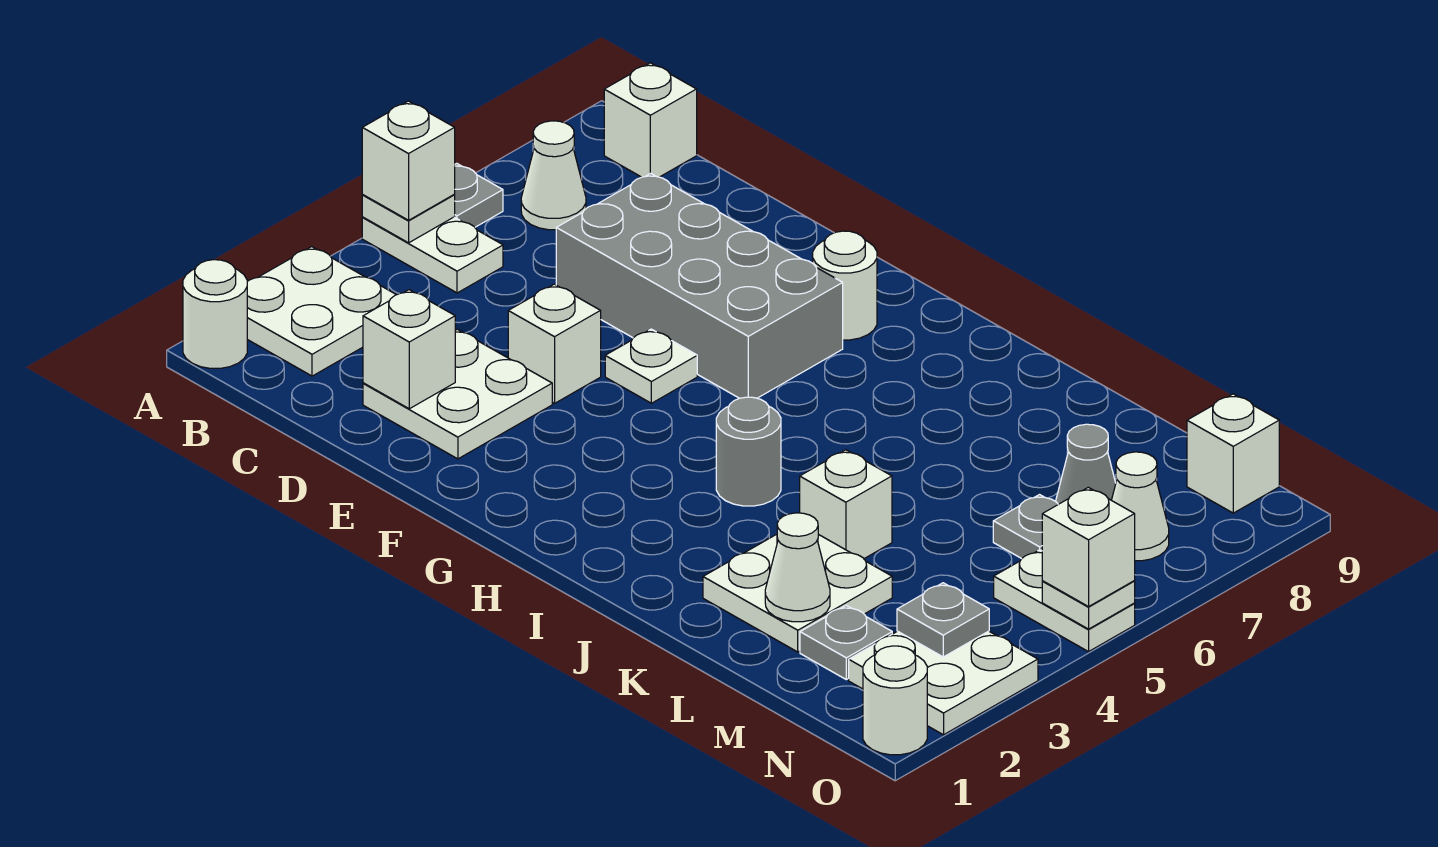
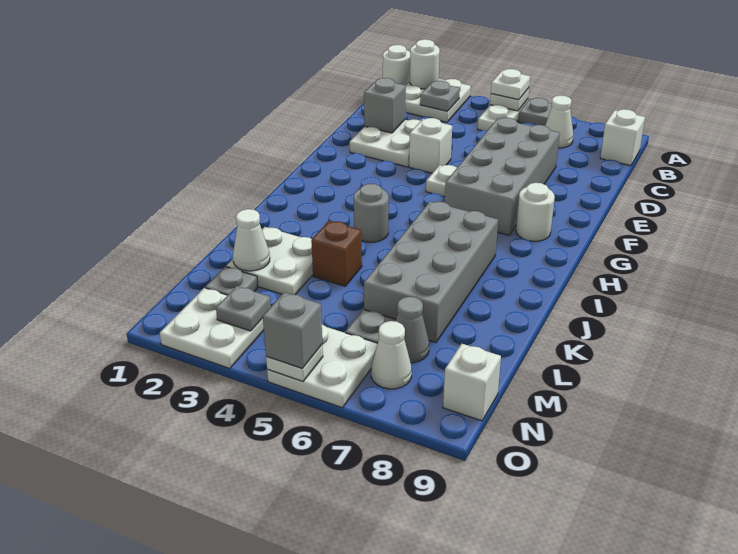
white brick A5 level 3 -> white plate A5 level 3
none -> grey plate B3 level 2
white brick D2 level 2 -> grey brick D2 level 2
none -> grey brick I6:L7 level 1
white brick K4 level 1 -> brown brick K4 level 1
white plate N5:O5 level 1 -> white plate N5:O6 level 1
white round brick O1 level 1 -> white round brick A2 level 2
white brick O5 level 3 -> grey brick O5 level 3

